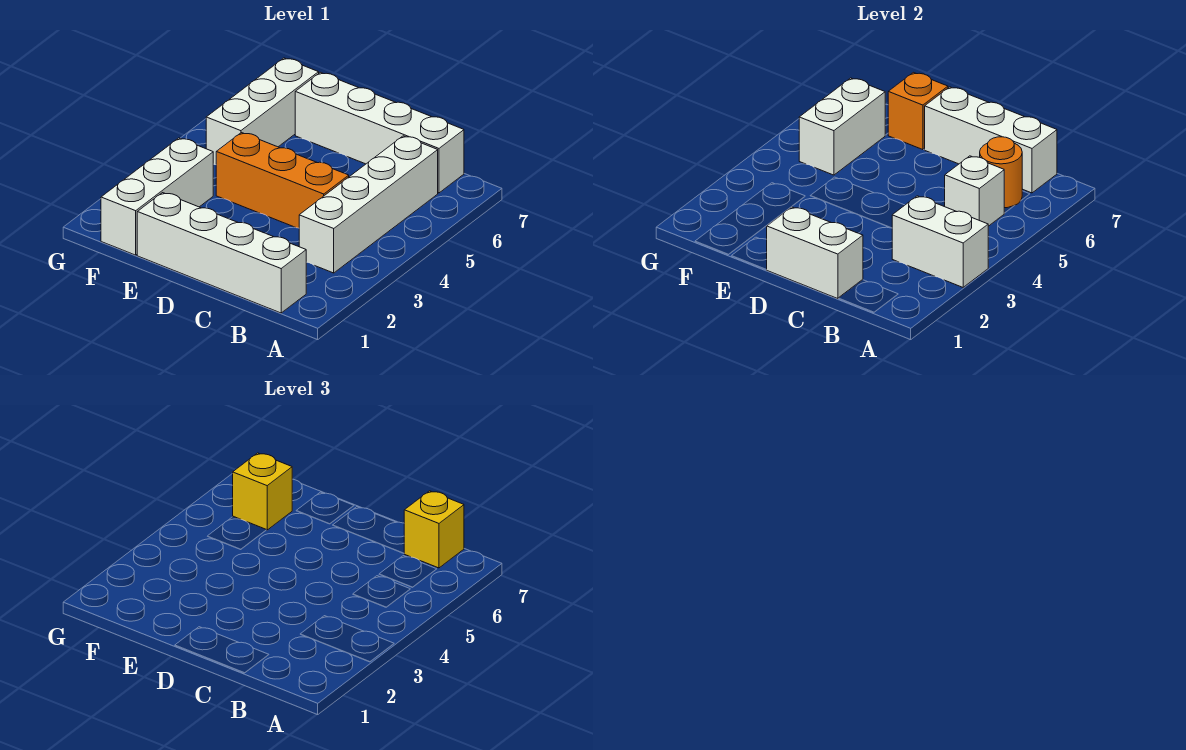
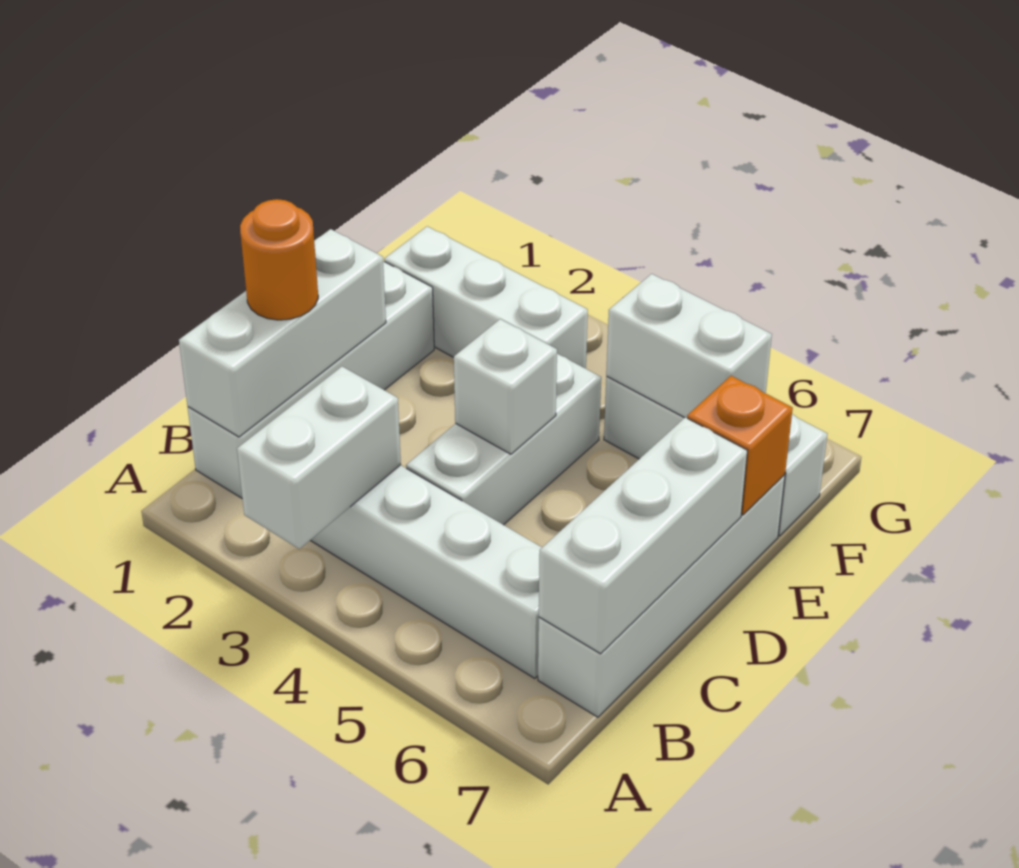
white brick B5 level 2 -> white brick D4 level 2
orange round brick B6 level 2 -> orange round brick C1 level 3
yellow brick B7 level 3 -> none
white brick C1:D1 level 2 -> white brick B1:D1 level 2
orange brick C4:E4 level 1 -> white brick C4:E4 level 1
yellow brick F6 level 3 -> none

